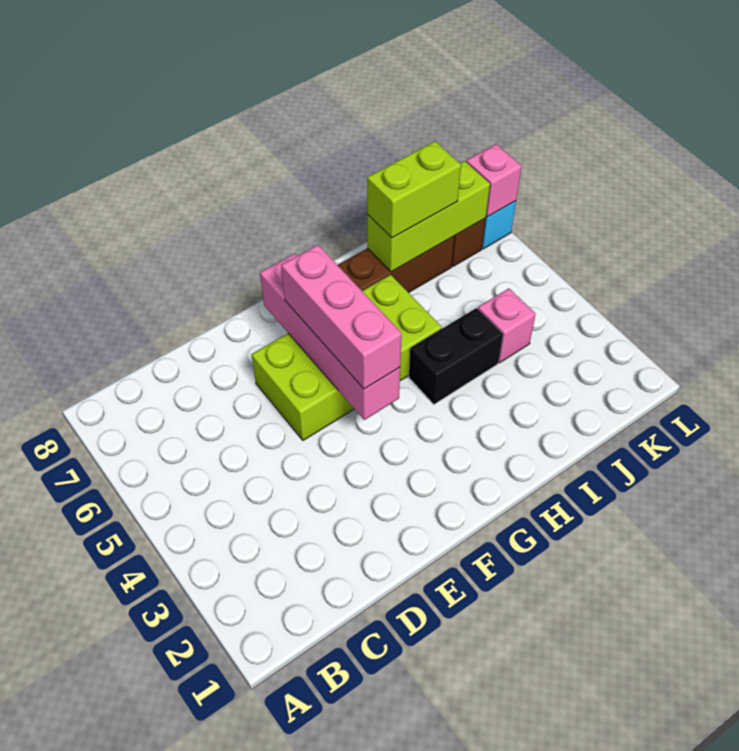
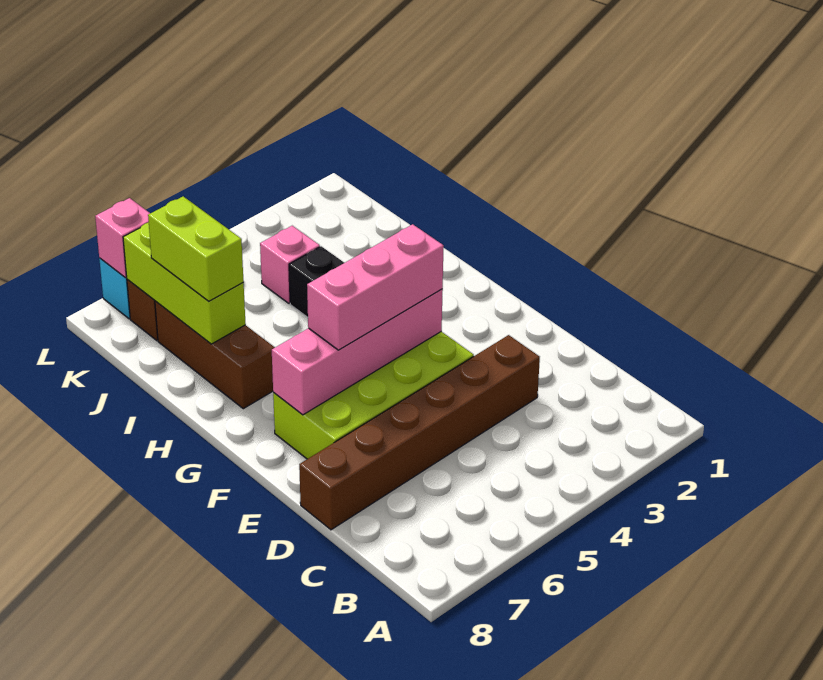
none -> brown brick D3:D8 level 1
lime brick E5:H6 level 1 -> lime brick E4:F7 level 1

